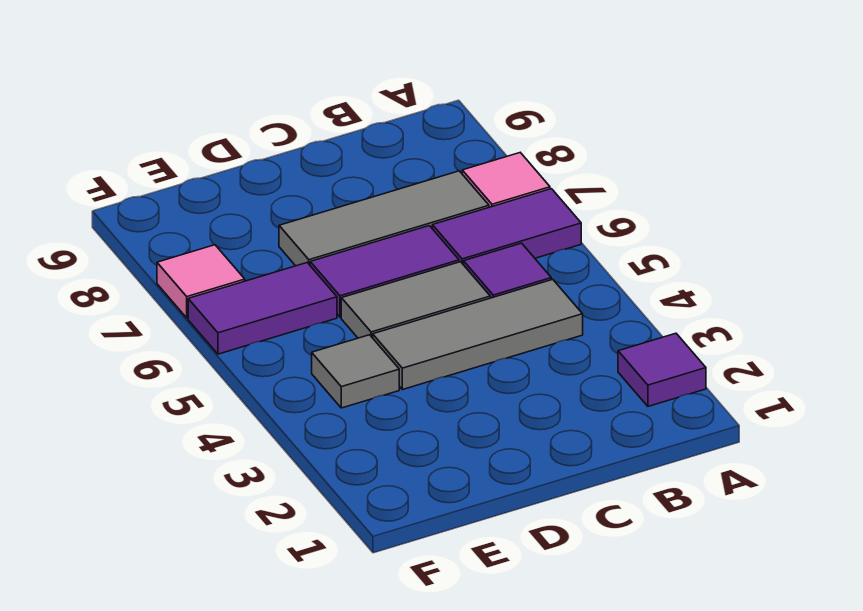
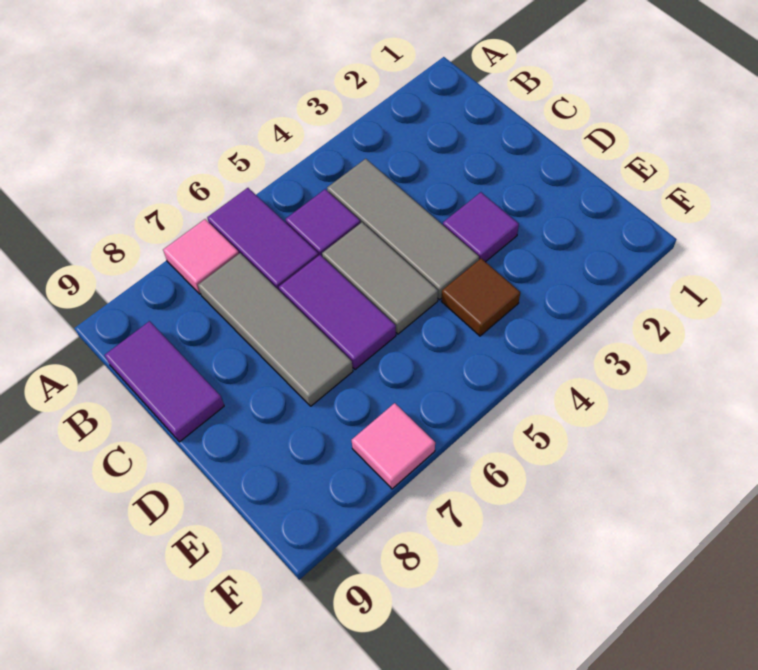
purple tile A2 level 1 -> purple tile D3 level 1
grey tile E4 level 1 -> brown tile E4 level 1
purple tile E6:F6 level 1 -> purple tile B9:C9 level 1

